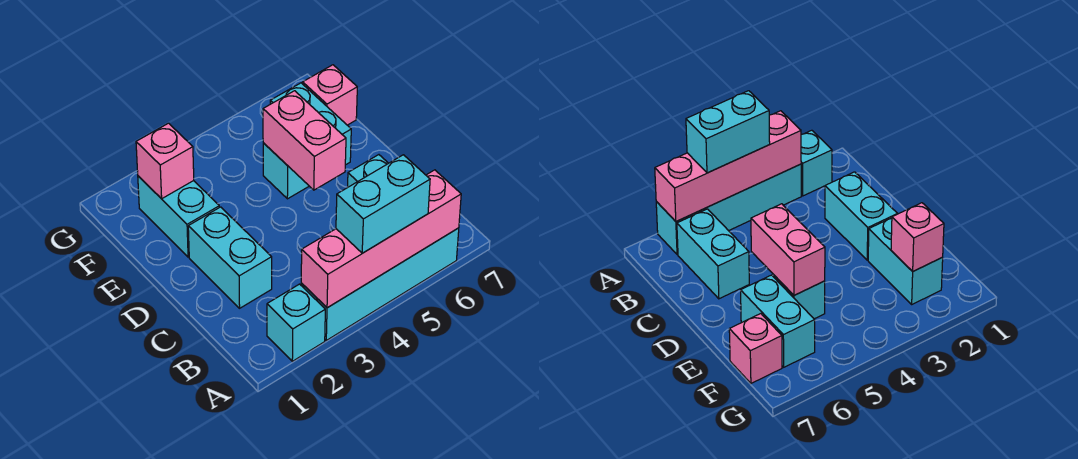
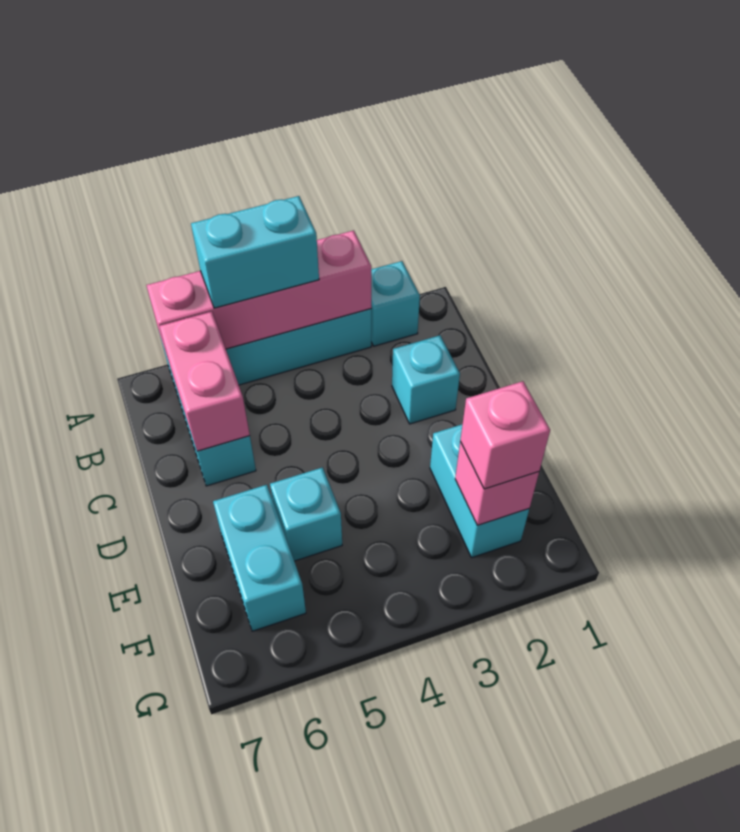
cyan brick C2:D2 level 1 -> cyan brick C2 level 1
pink brick D5:E5 level 2 -> pink brick B6:C6 level 2
pink brick F7 level 1 -> pink brick F2 level 3

